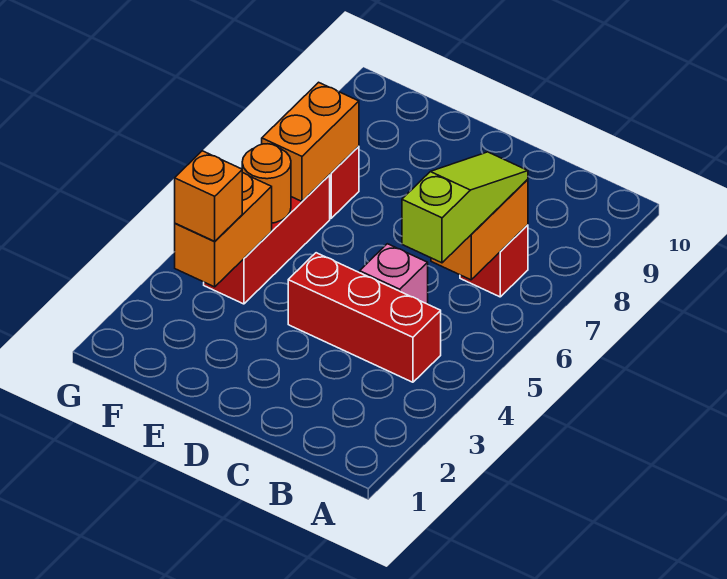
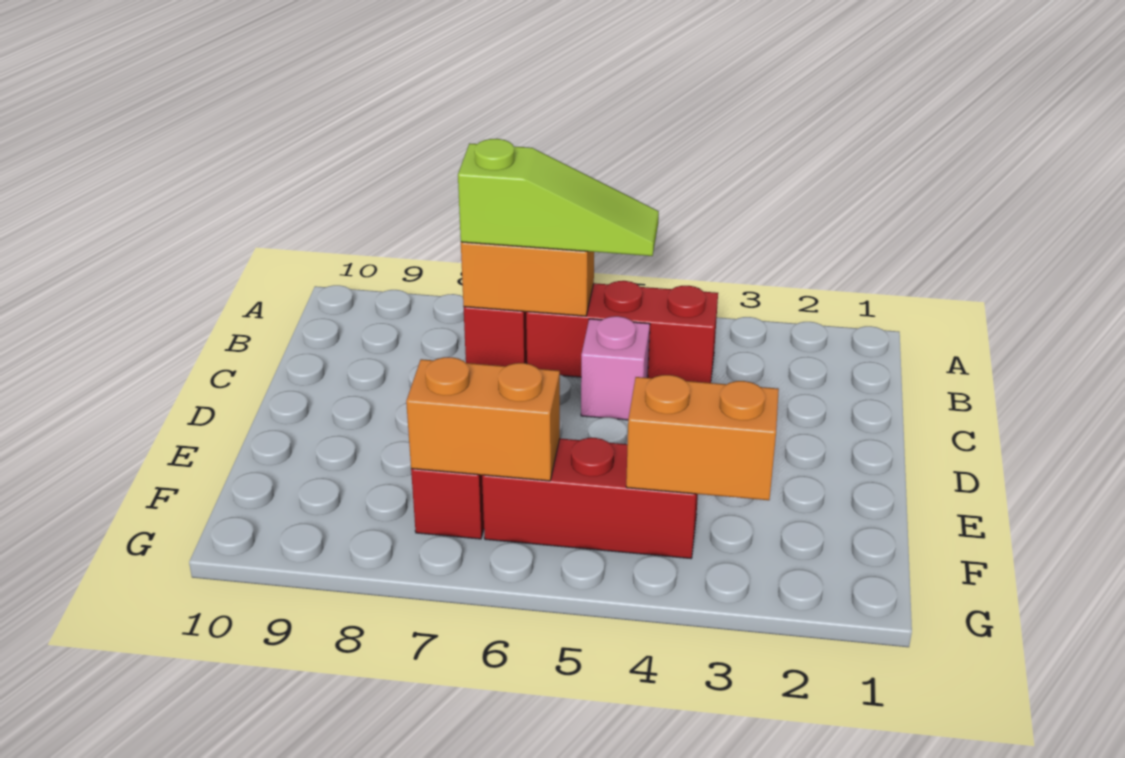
red brick B4:D4 level 1 -> red brick B4:B6 level 1
lime slope B5:B7 level 3 top 5 -> lime slope B5:B7 level 3 top 7
orange brick F3 level 3 -> none
orange round brick F5 level 2 -> none

